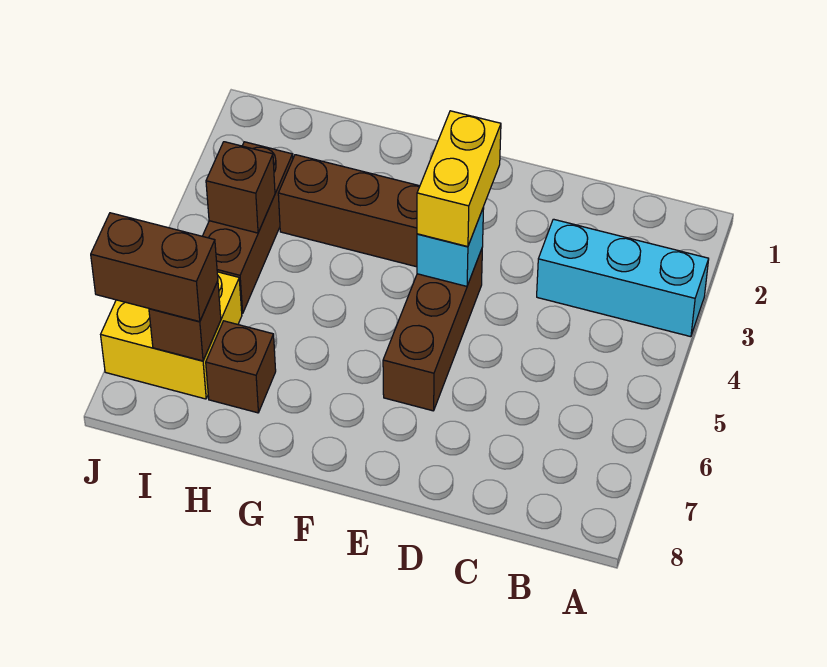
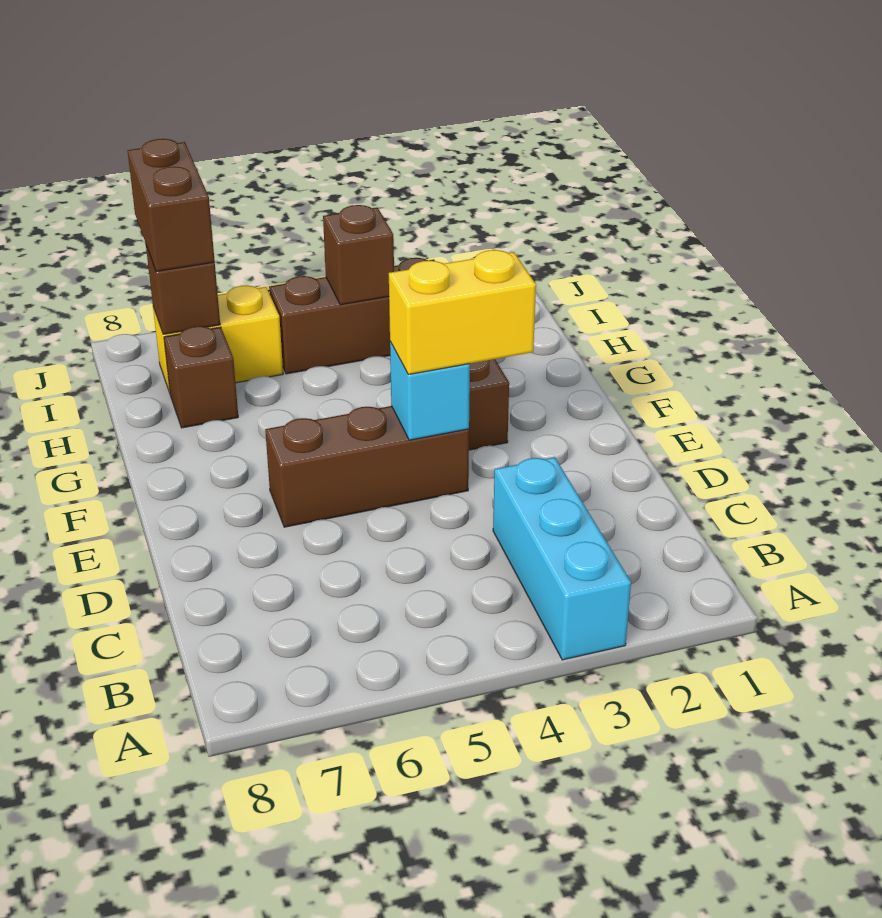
yellow brick I6:J7 level 1 -> yellow brick I6:I7 level 1

